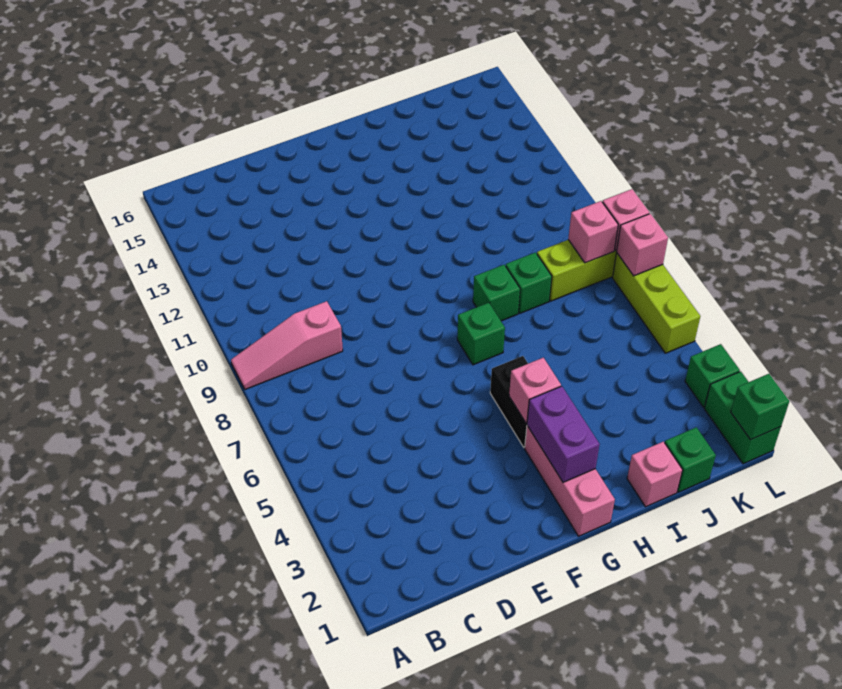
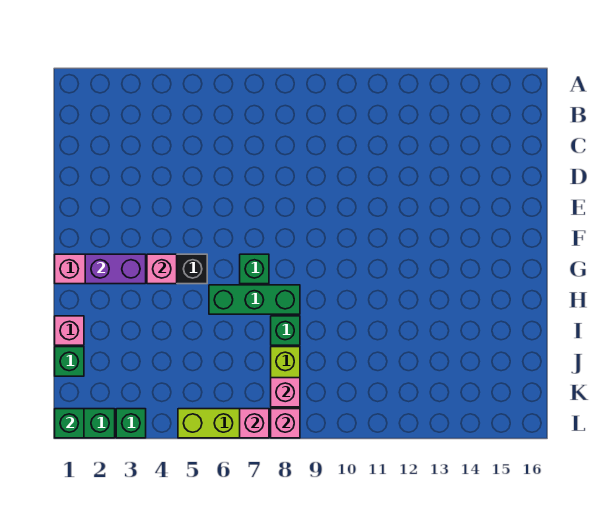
pink slope A9:C9 level 1 top C -> none
green brick H8 level 1 -> green brick H6:H8 level 1

